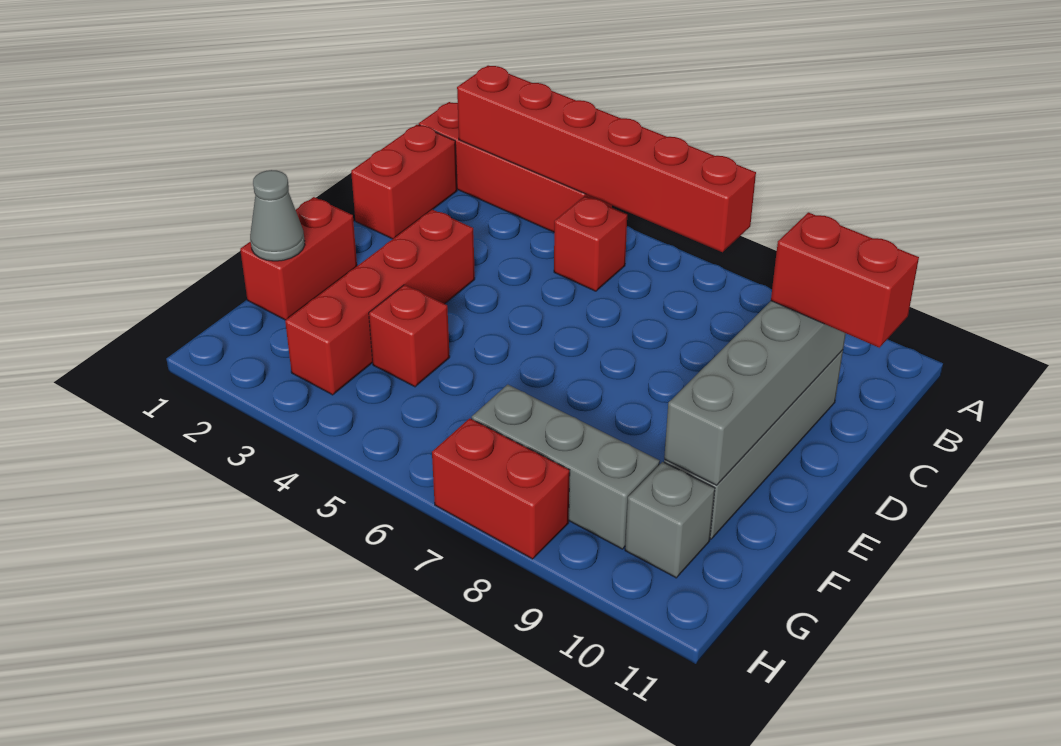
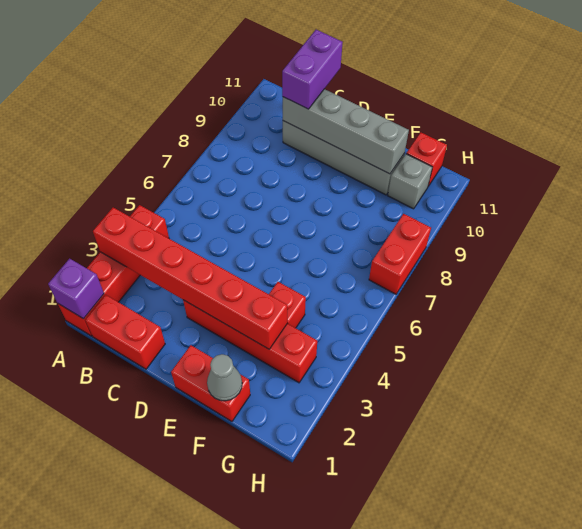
none -> purple brick A1 level 2
red brick A2:A7 level 2 -> red brick A3:F3 level 2
red brick B5 level 1 -> red brick G11 level 1
red brick C10:C11 level 3 -> purple brick C10:C11 level 3
grey brick G7:G9 level 1 -> none

